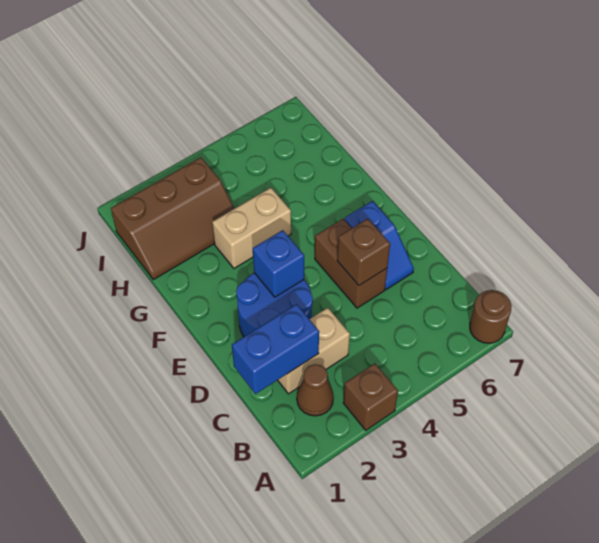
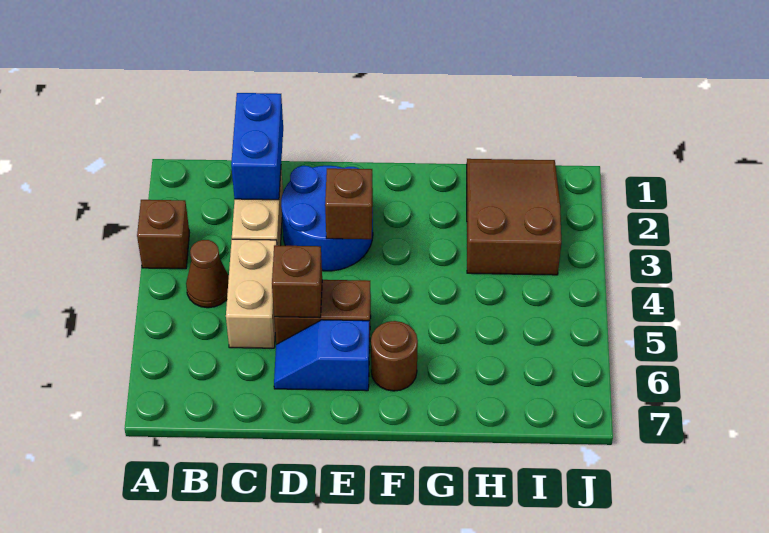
brown round brick A7 level 1 -> brown round brick F6 level 1
brown cone B2 level 1 -> brown cone B4 level 1
blue brick E3 level 2 -> brown brick E3 level 2
tan brick G3:G4 level 1 -> tan brick C4:C5 level 1
brown slope H1:I3 level 1 top I -> brown slope H1:I3 level 1 top 3

